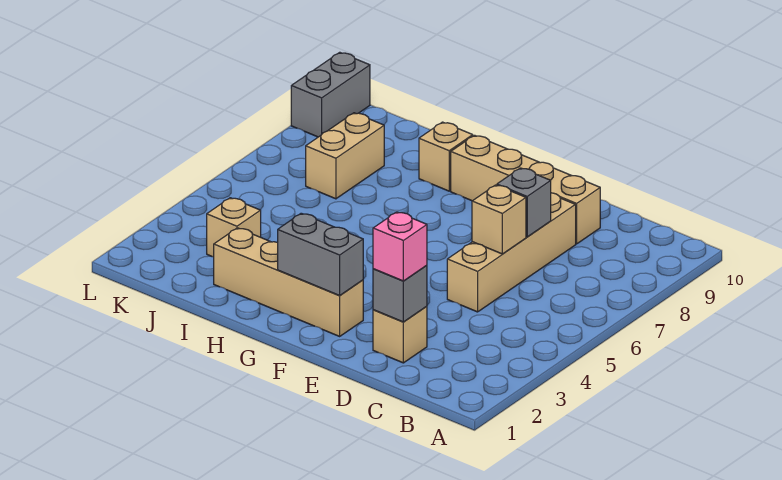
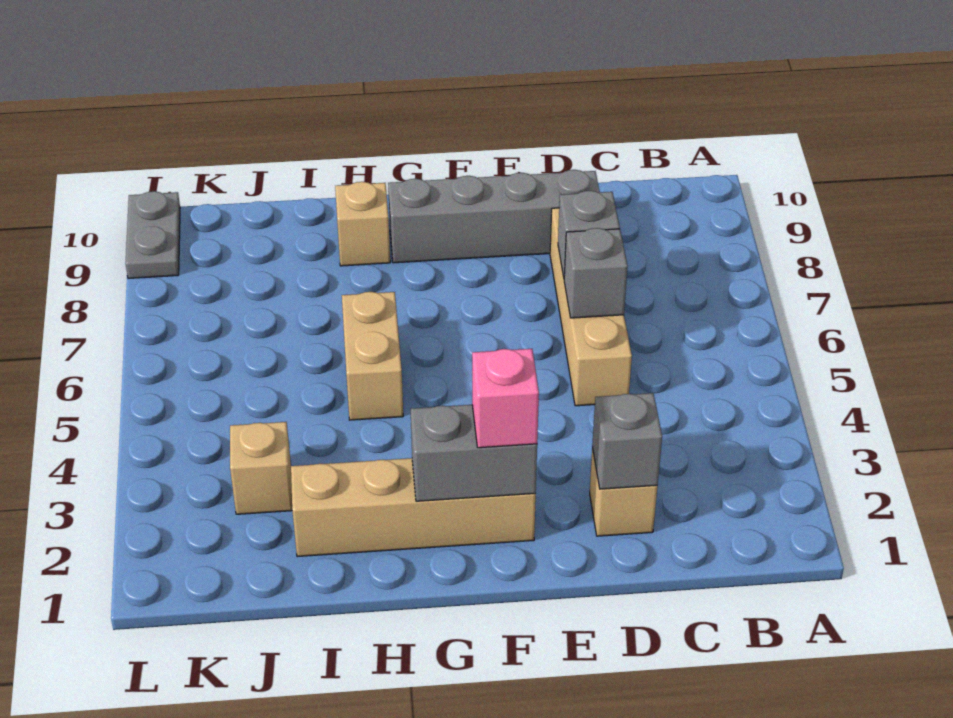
pink brick D2 level 3 -> pink brick F2 level 3
tan brick D6 level 2 -> grey brick D6 level 2
tan brick D9:G9 level 1 -> grey brick D9:G9 level 1
tan brick J7:J8 level 1 -> tan brick H5:H6 level 1
grey brick L9:L10 level 1 -> grey plate L9:L10 level 1

